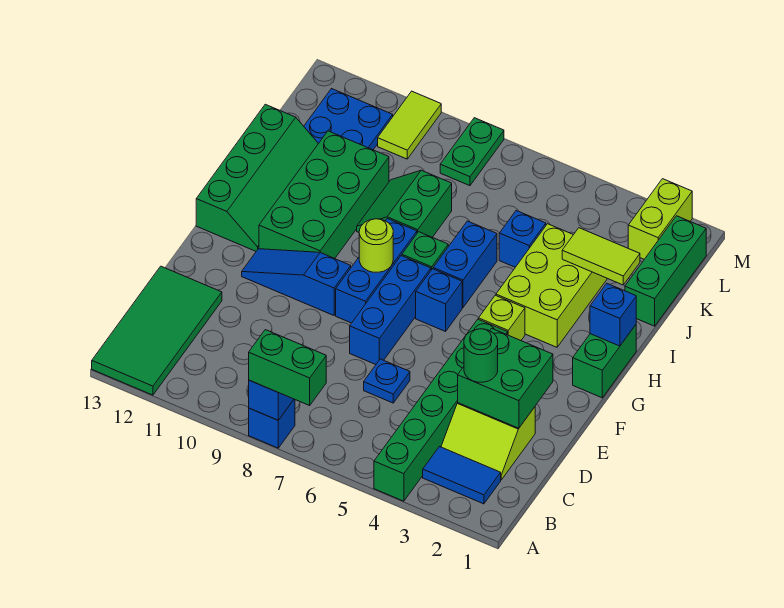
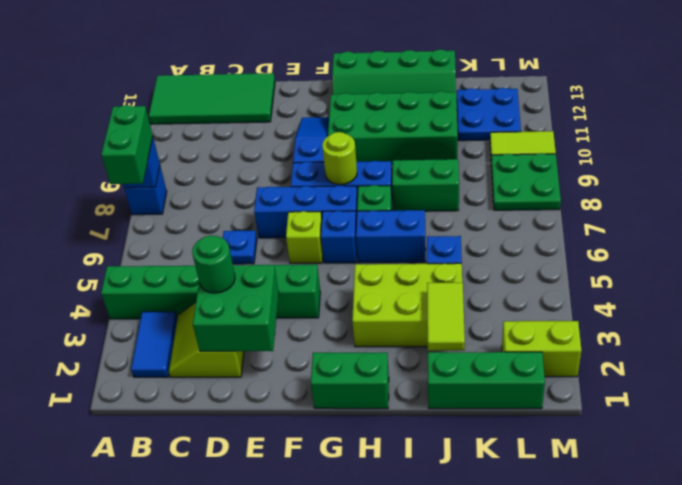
lime brick G4 level 1 -> lime brick F6 level 1
blue brick H1 level 2 -> none
green plate L8:M8 level 1 -> green plate L8:M9 level 1

